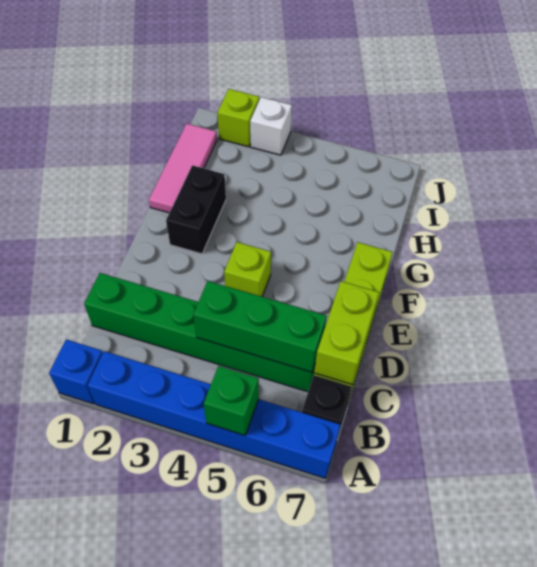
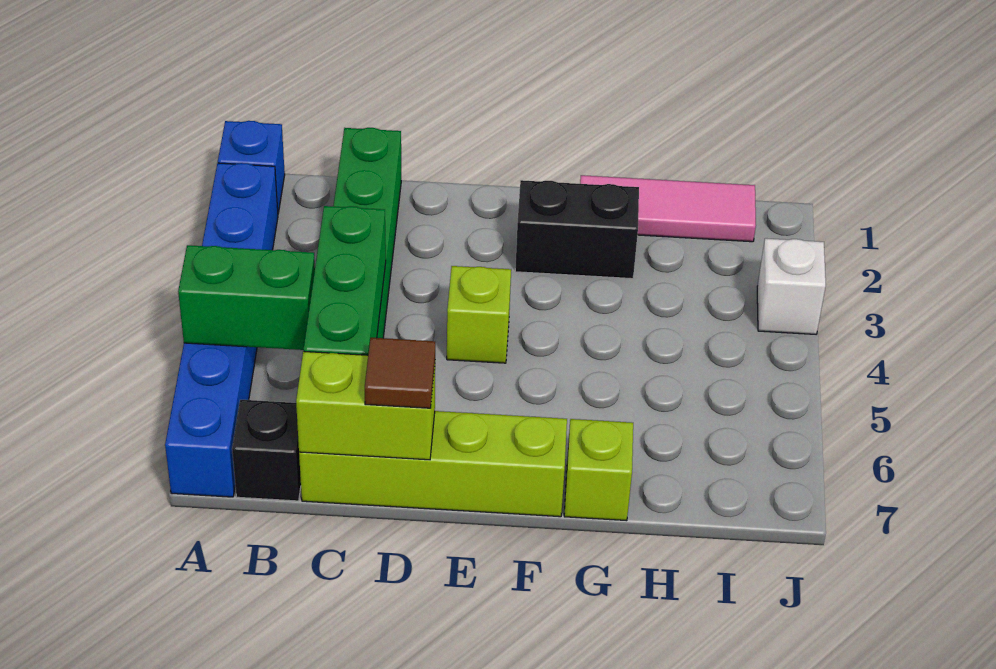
green brick A5 level 2 -> green brick A5:B5 level 2
none -> brown tile D7 level 3
lime brick J2 level 1 -> lime brick G7 level 1

